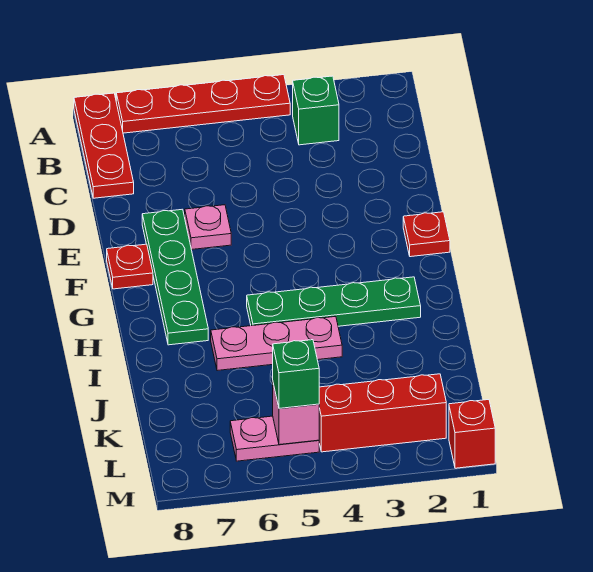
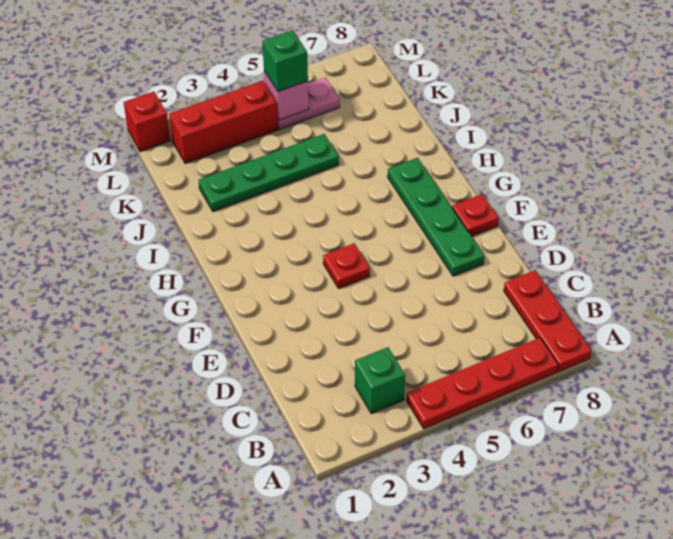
pink plate E6 level 1 -> none
red plate F1 level 1 -> red plate F4 level 1
green plate H2:H5 level 1 -> green plate J2:J5 level 1
pink plate I4:I6 level 1 -> none

